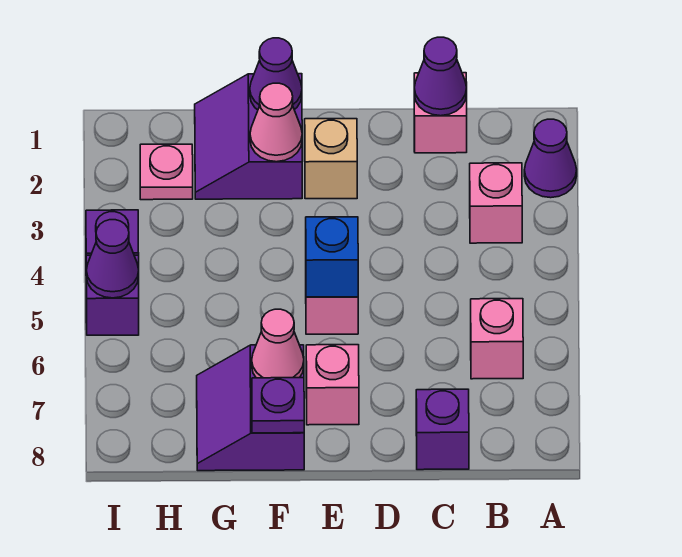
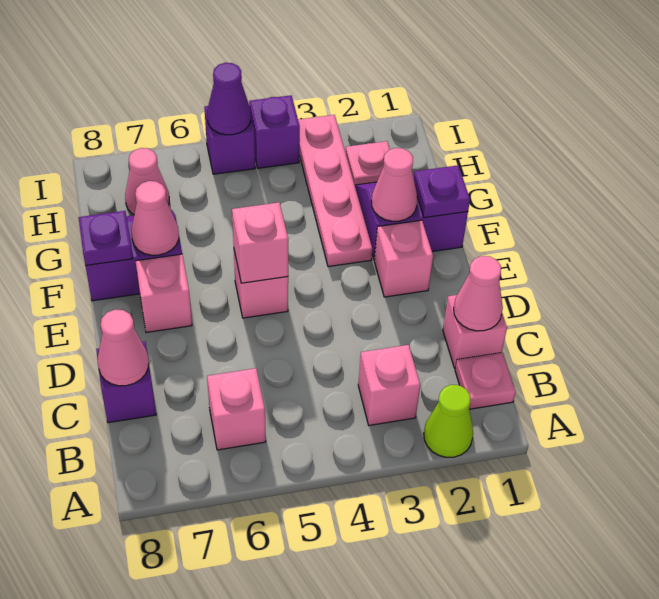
purple cone A2 level 1 -> lime cone A2 level 1
none -> pink plate B1 level 1
purple cone C1 level 2 -> pink cone C1 level 2
none -> pink cone C8 level 2
tan brick E2 level 1 -> pink brick E2 level 1
blue brick E5 level 2 -> pink brick E5 level 2
purple cone F1 level 2 -> purple plate F1 level 2
none -> pink plate F3:I3 level 1
none -> pink cone H7 level 1

